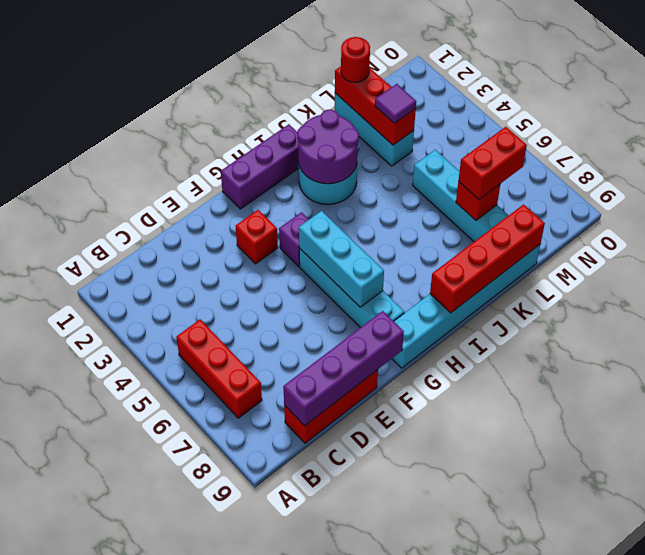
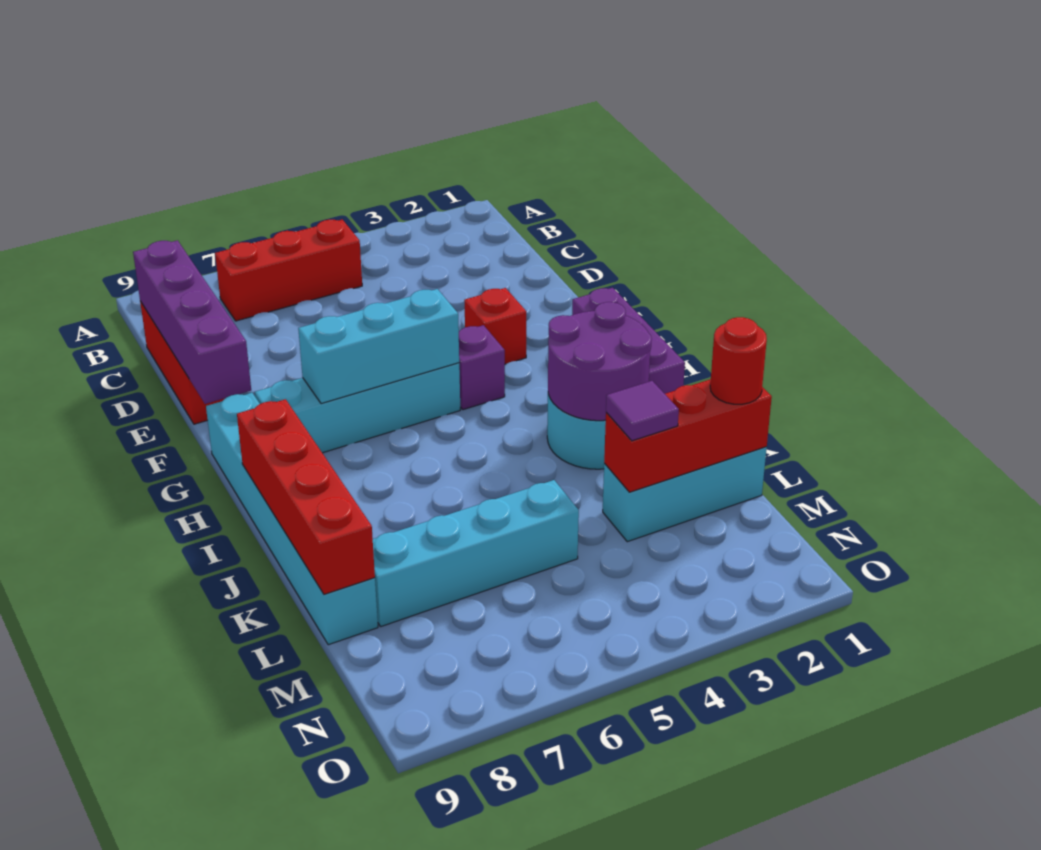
red brick L7 level 2 -> none
red brick L7:M7 level 3 -> none

